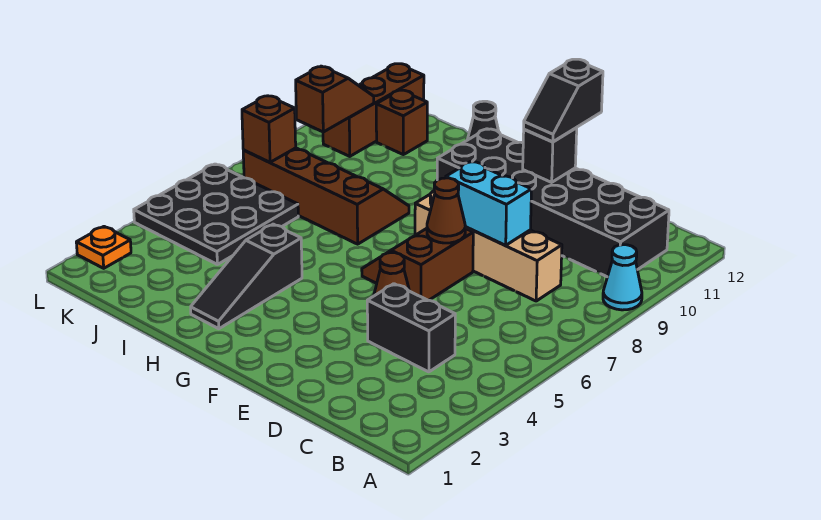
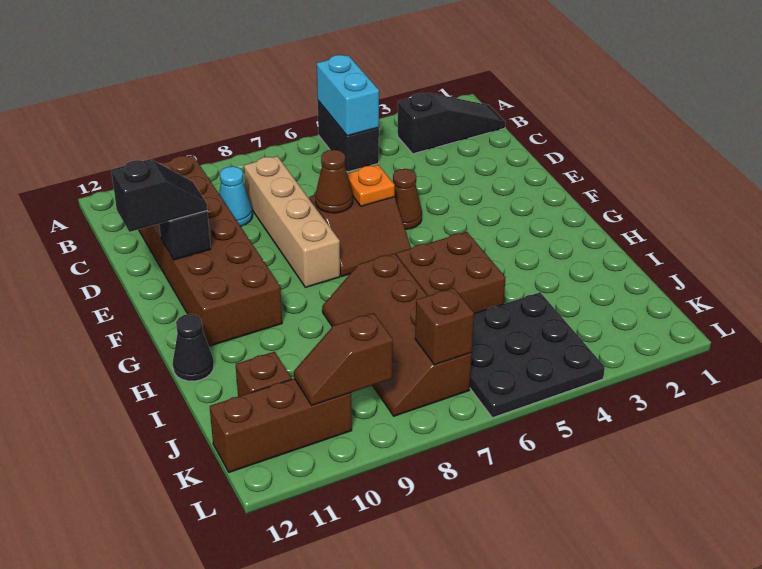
cyan cone A9 level 1 -> cyan cone C9 level 1
black brick B10:G11 level 1 -> brown brick B10:G11 level 1
black brick C4:D4 level 1 -> black brick A5:B5 level 1
cyan brick D8:E8 level 2 -> cyan brick A5:B5 level 2
black slope H2:H4 level 1 top 4 -> black slope B1:B3 level 1 top 3
none -> brown brick H5:I6 level 1
orange plate L2 level 1 -> orange plate E6 level 2

